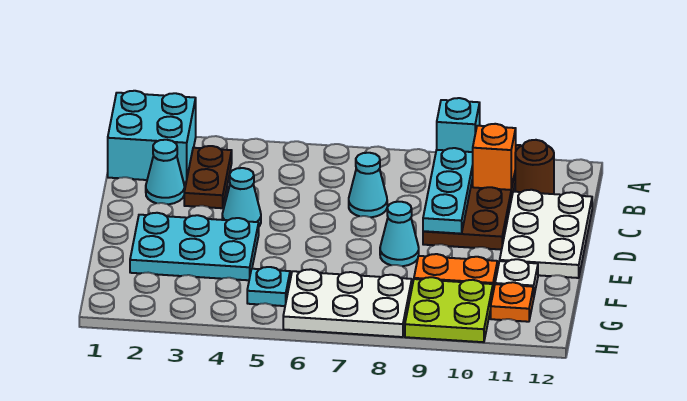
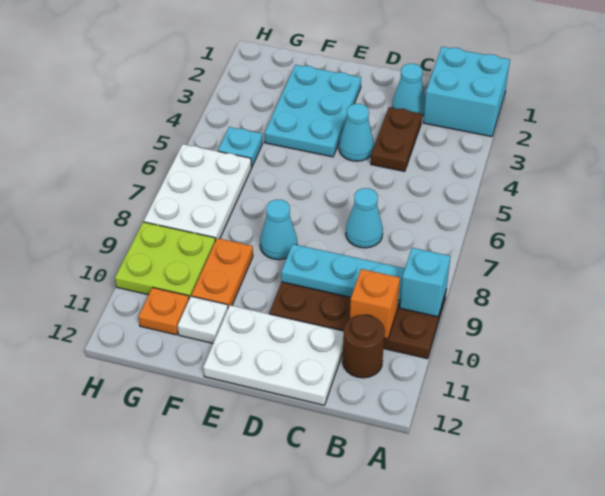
brown plate B3:C3 level 1 -> brown plate C3:C4 level 1

